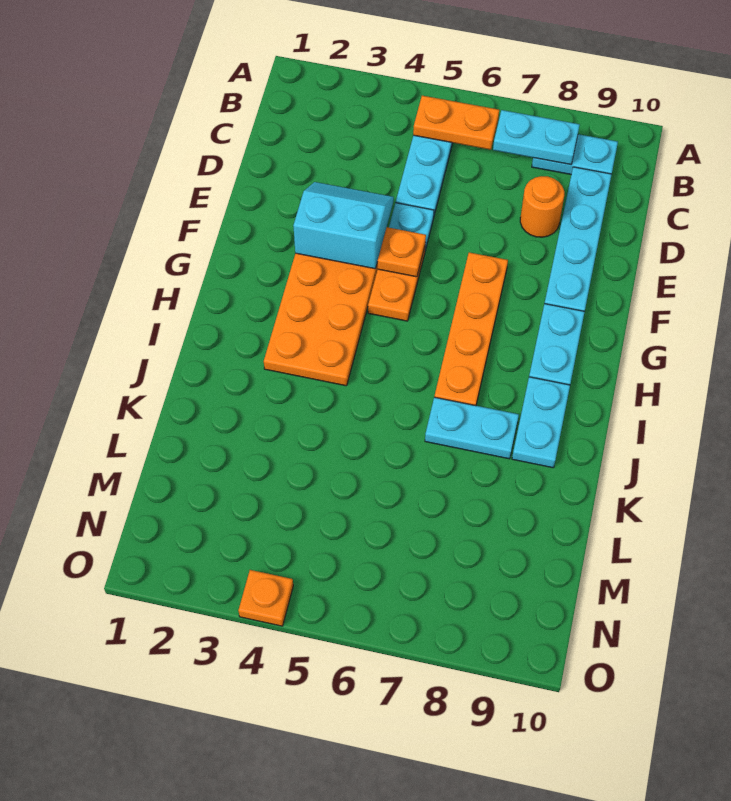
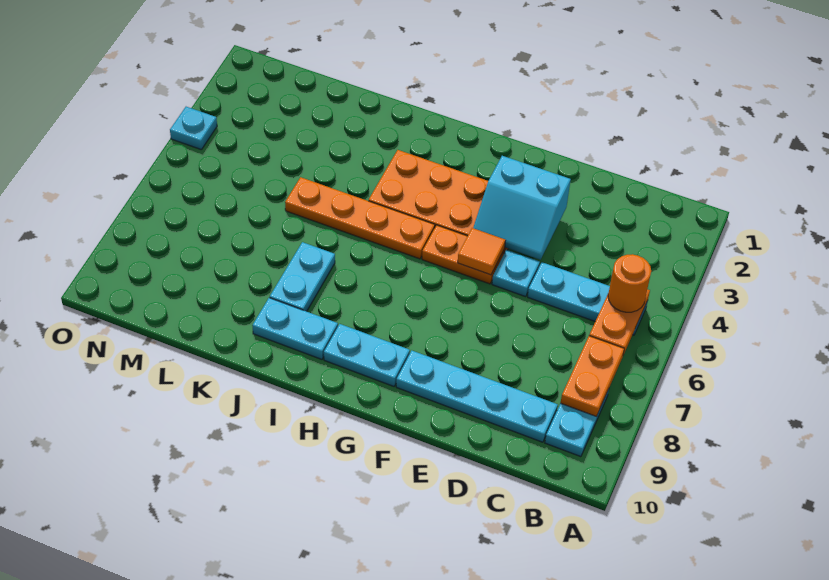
cyan plate B7:B8 level 2 -> orange plate B7:B8 level 2
orange round brick D8 level 1 -> orange round brick B5 level 3
cyan slope E3:F4 level 2 top F -> cyan slope E3:F4 level 2 top 3
orange plate F5 level 2 -> orange tile F5 level 2
orange plate F7:I7 level 1 -> orange plate H5:K5 level 1
orange plate O4 level 1 -> cyan plate O4 level 1

